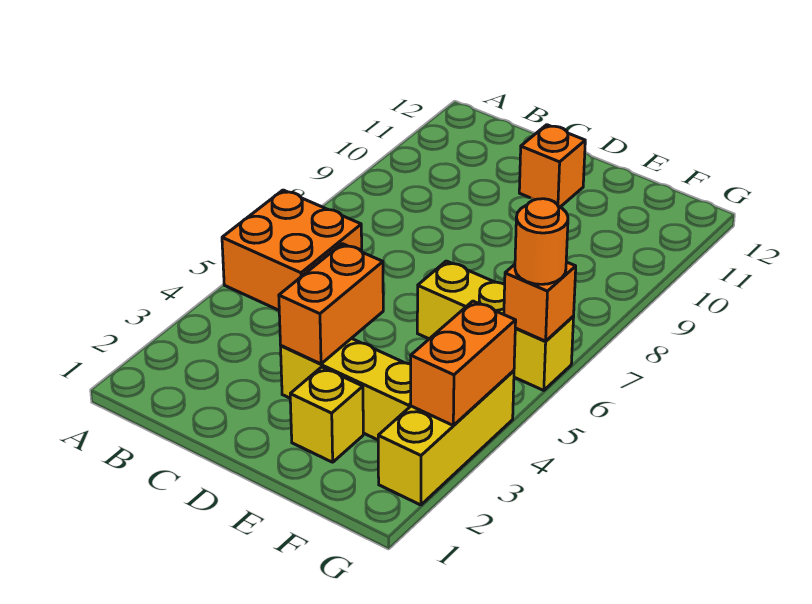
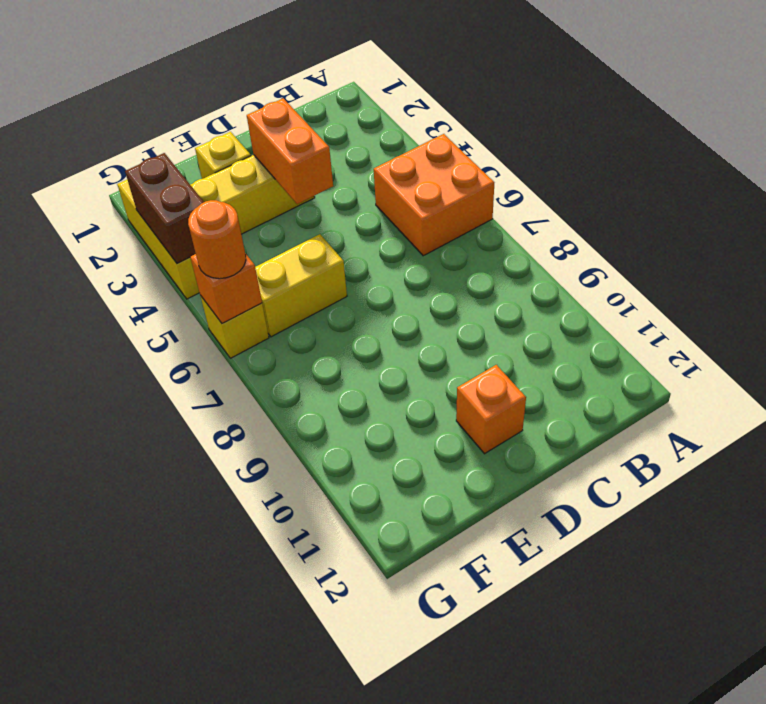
orange brick G3:G4 level 2 -> brown brick G3:G4 level 2

